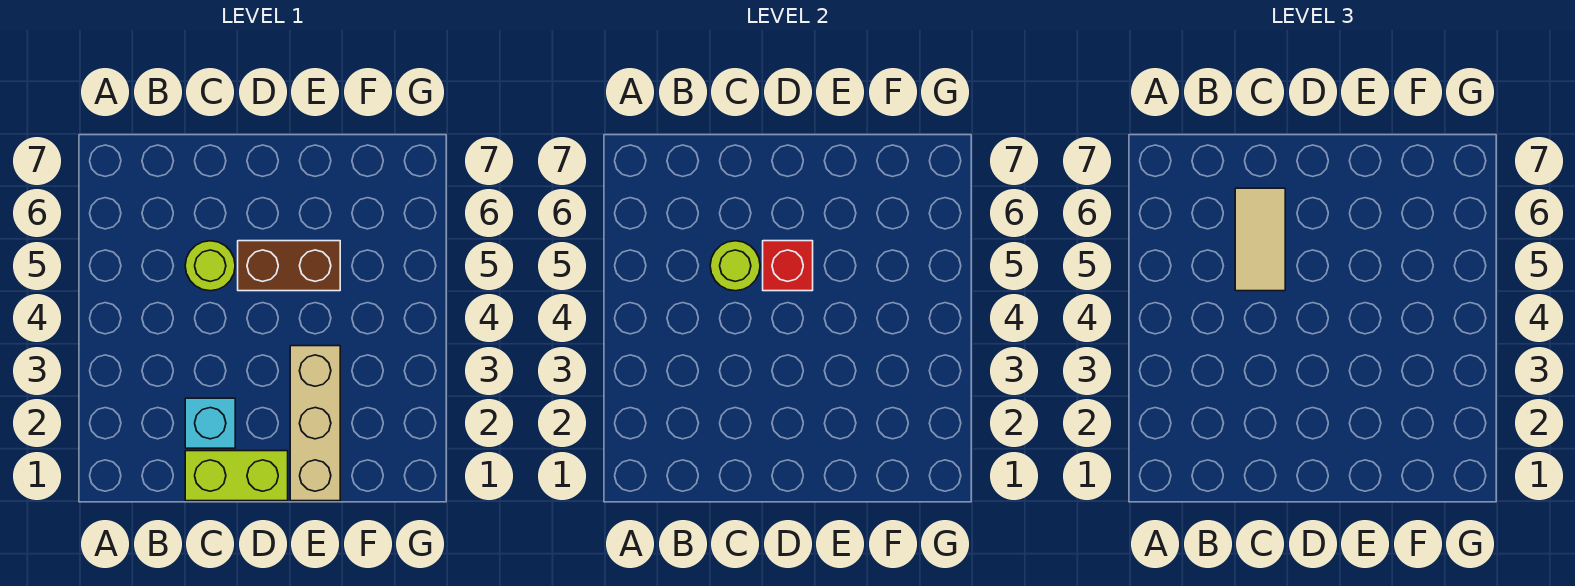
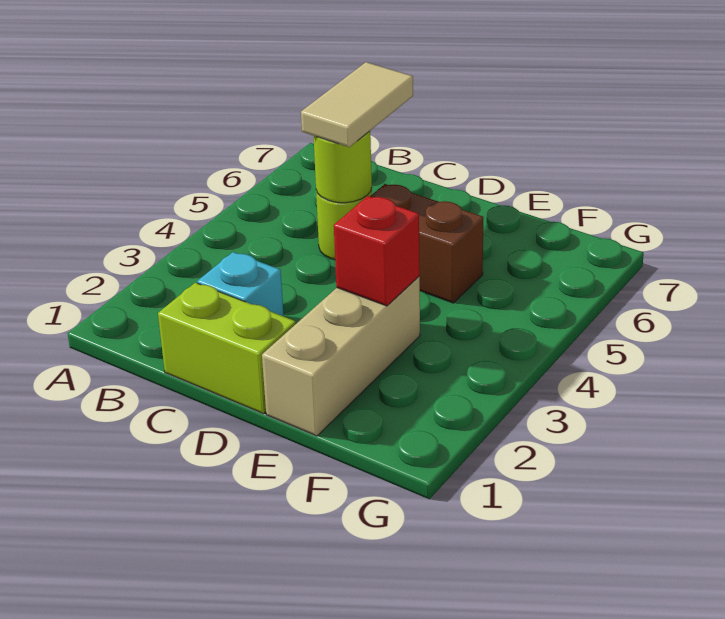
red brick D5 level 2 -> red brick E3 level 2

